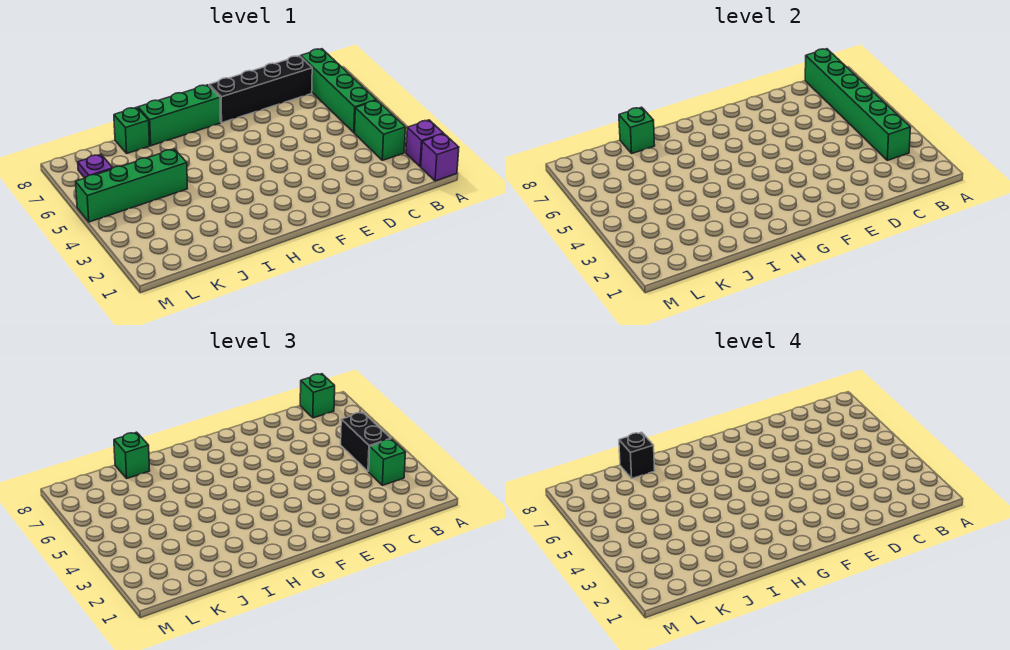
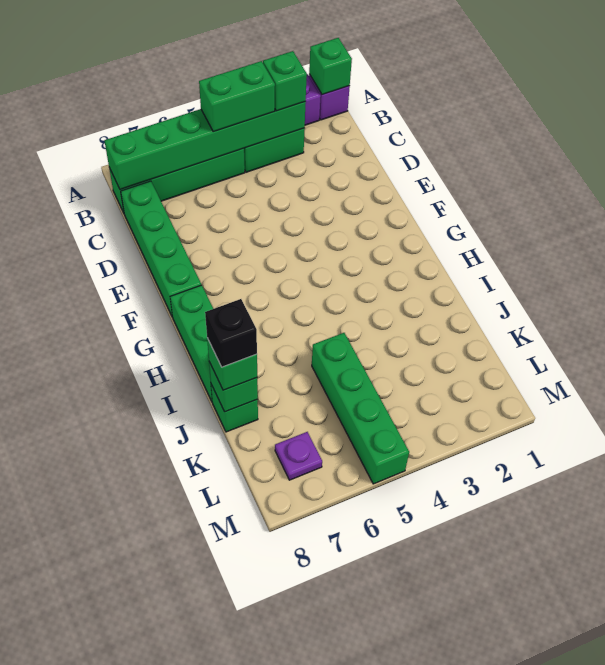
black brick B4:B5 level 3 -> green brick B4:B5 level 3
green brick B8 level 3 -> green brick A1 level 2
black brick C8:F8 level 1 -> green brick C8:F8 level 1

